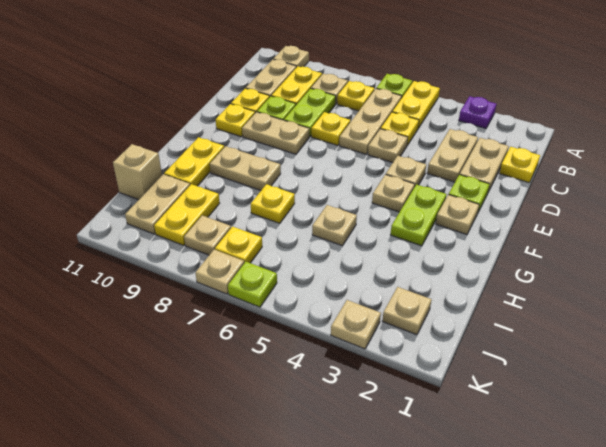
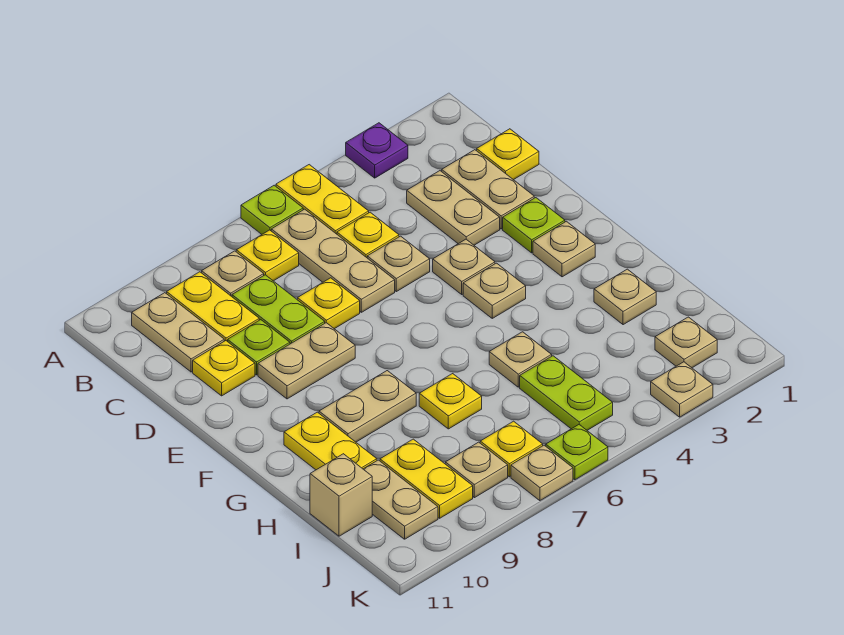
tan plate A10 level 1 -> tan plate H2 level 1
yellow plate E10 level 1 -> none
lime plate F3:G3 level 1 -> lime plate I5:J5 level 1

